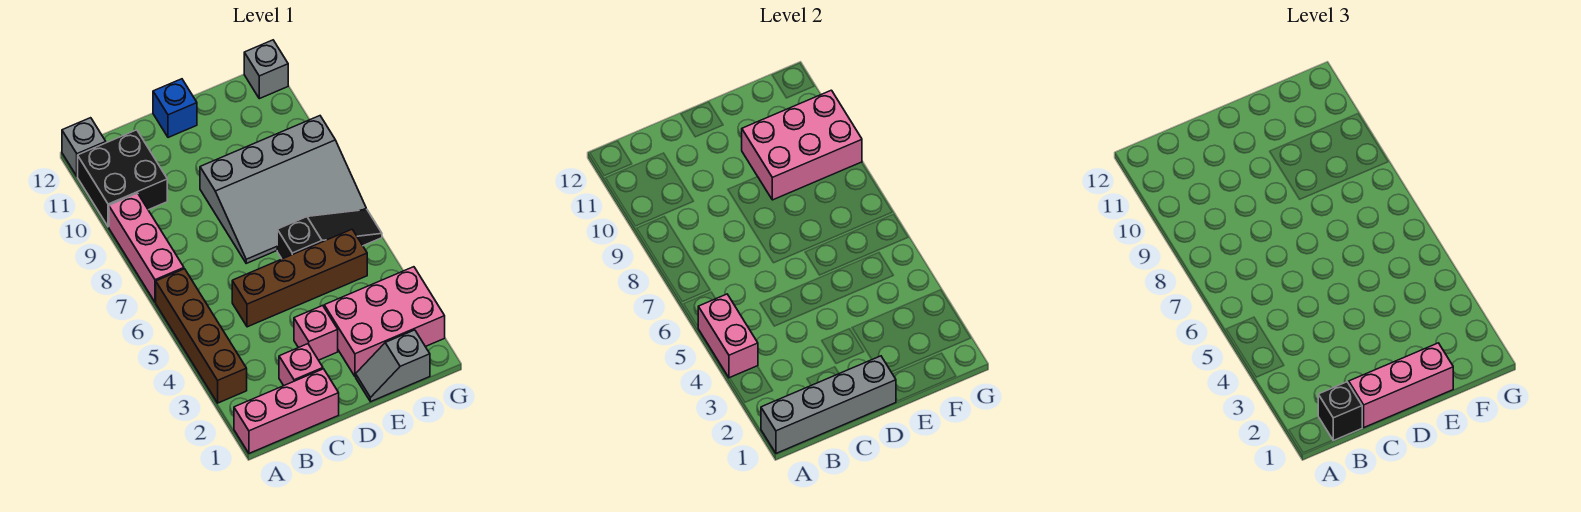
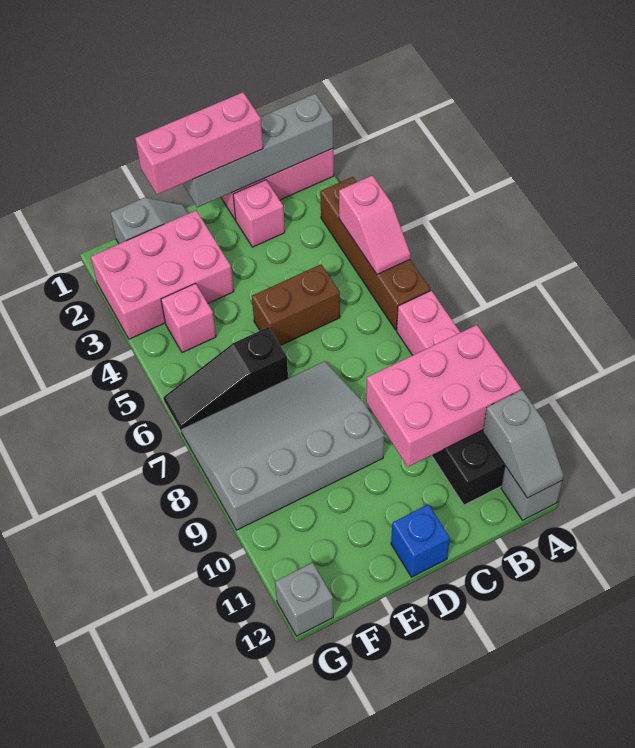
pink brick A4:A5 level 2 -> pink slope A4:A5 level 2 top 4
none -> grey slope A11:A12 level 2 top 11
black brick B1 level 3 -> none
brown brick C5:F5 level 1 -> brown brick C5:D5 level 1
pink brick D3 level 1 -> pink brick F4 level 1
pink brick E9:G10 level 2 -> pink brick A9:C10 level 2

